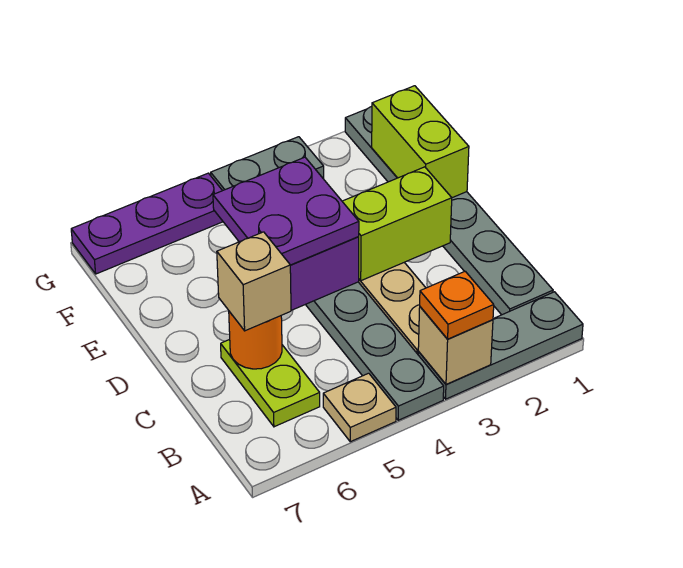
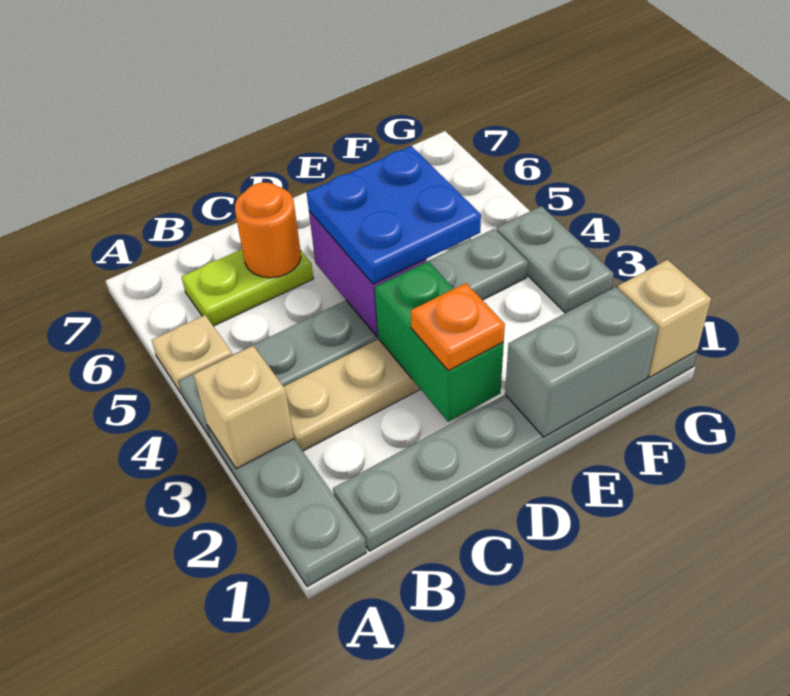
orange plate A3 level 3 -> orange plate D2 level 3
tan brick C6 level 3 -> tan brick G1 level 2
lime brick D2:D3 level 2 -> green brick D2:D3 level 2
purple plate D4:E5 level 3 -> blue plate D4:E5 level 3
lime brick E1:F1 level 2 -> grey brick E1:F1 level 2
purple plate G5:G7 level 1 -> none

